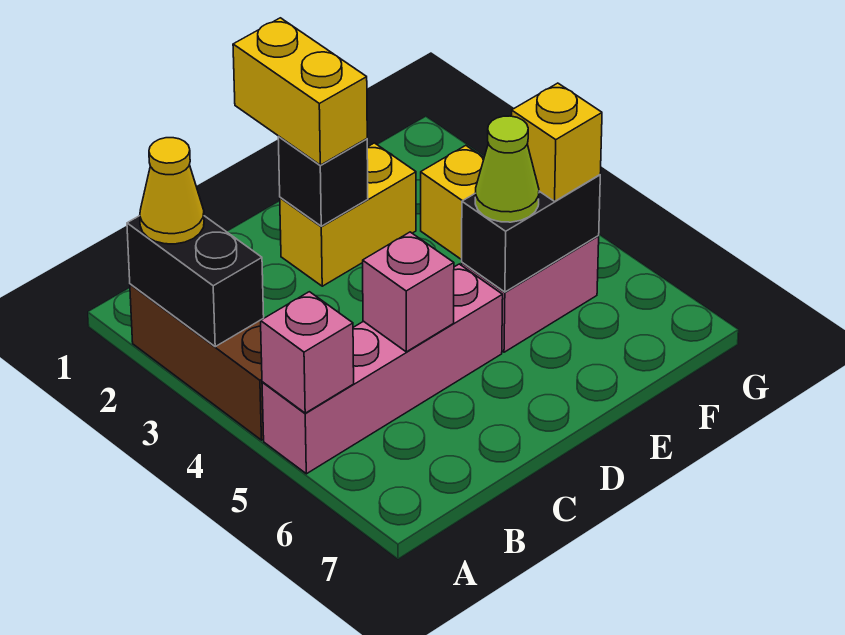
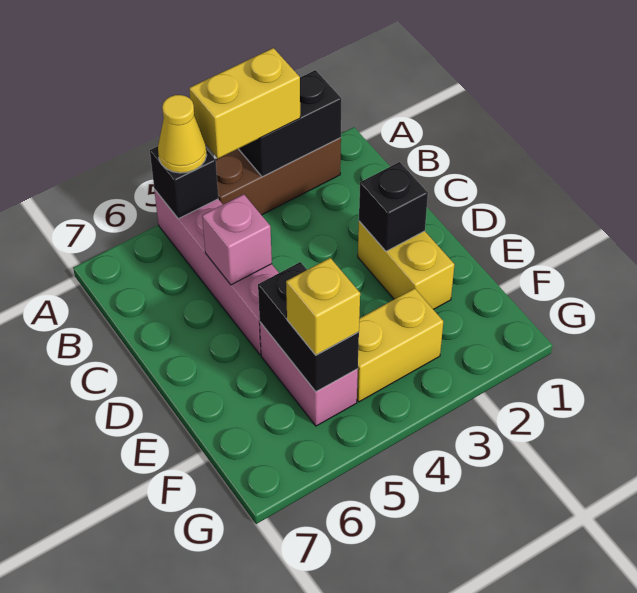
yellow cone A2 level 3 -> yellow cone A5 level 3
pink brick A5 level 2 -> black brick A5 level 2
yellow brick D1:D2 level 3 -> yellow brick A3:A4 level 3
lime cone E5 level 3 -> none

